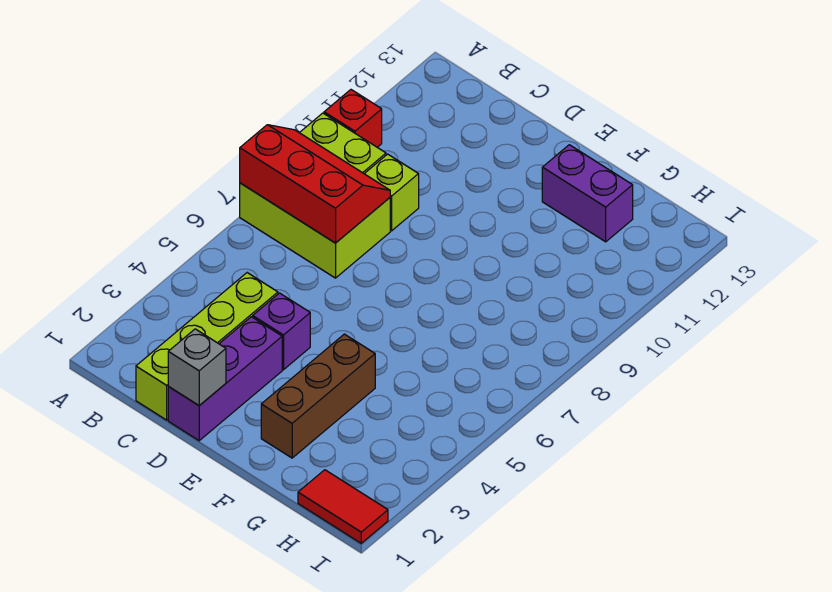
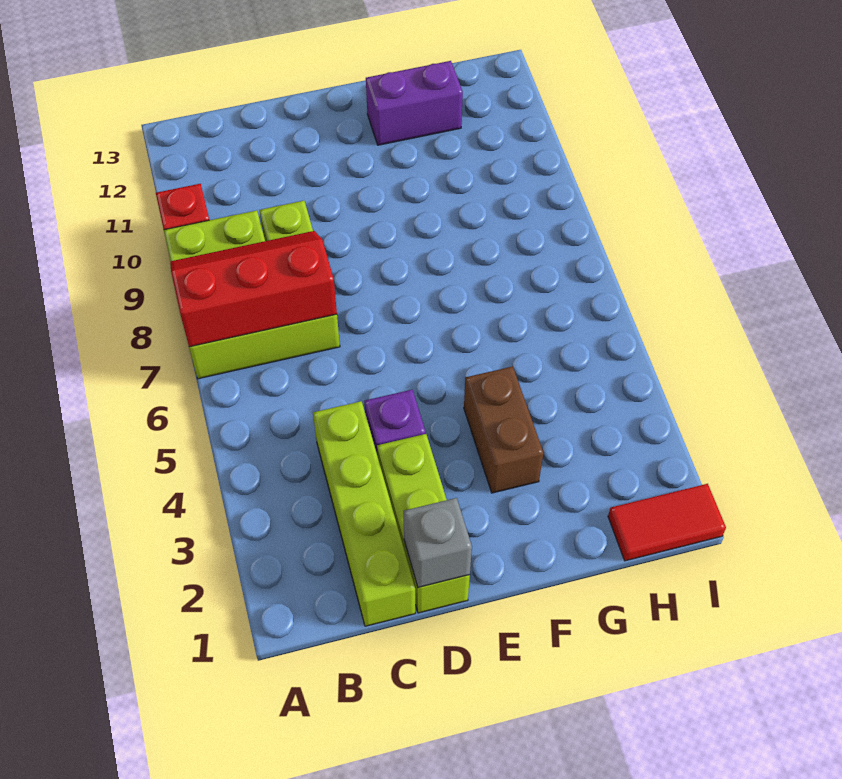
purple brick D1:D3 level 1 -> lime brick D1:D3 level 1
brown brick F2:F4 level 1 -> brown brick F3:F4 level 1

